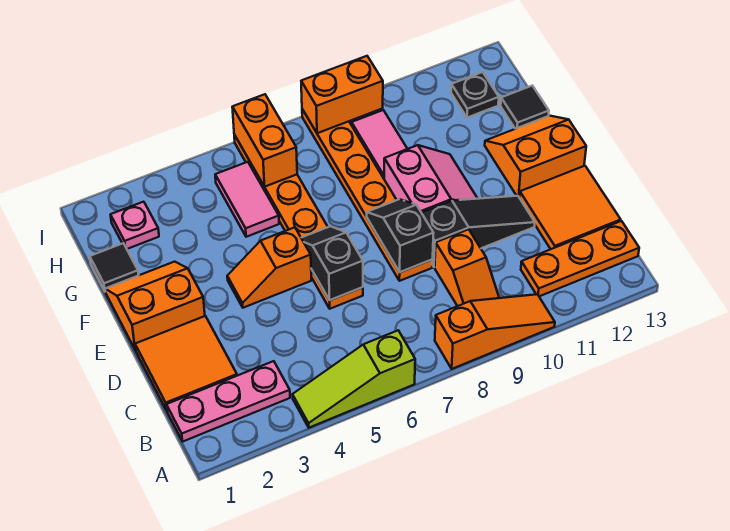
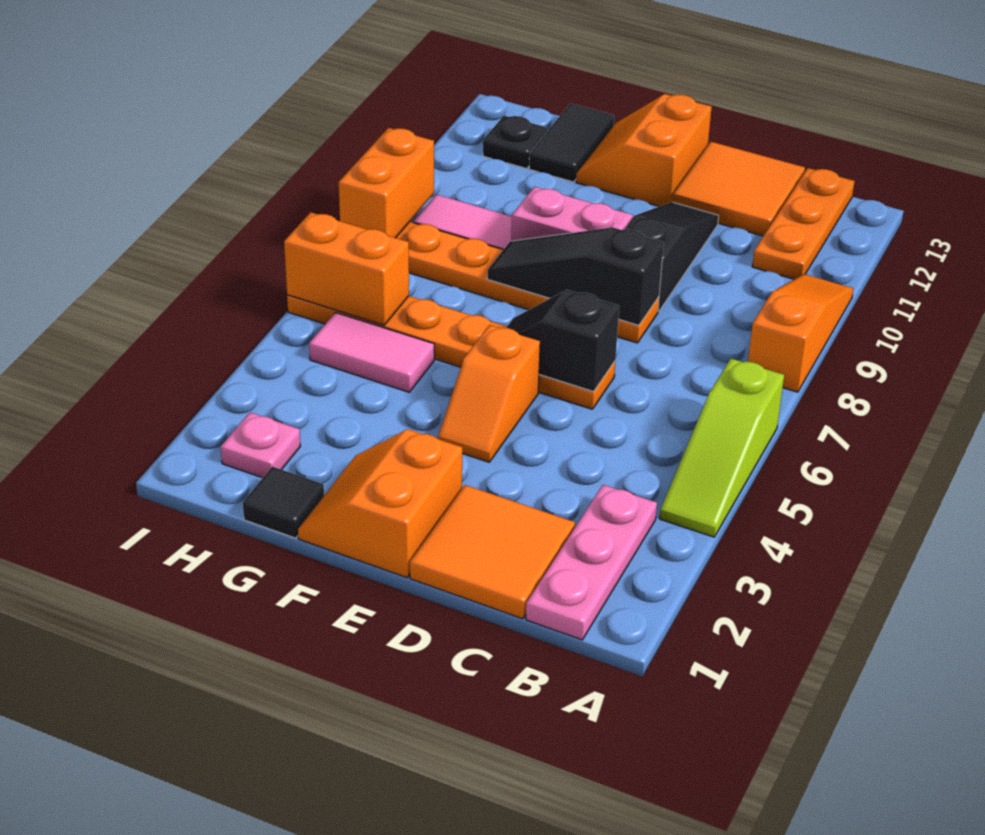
orange slope B9:C9 level 1 top C -> none
black slope D8:E8 level 2 top D -> black slope D8:F8 level 2 top D
black tile G13 level 1 -> black tile G12:G13 level 1

